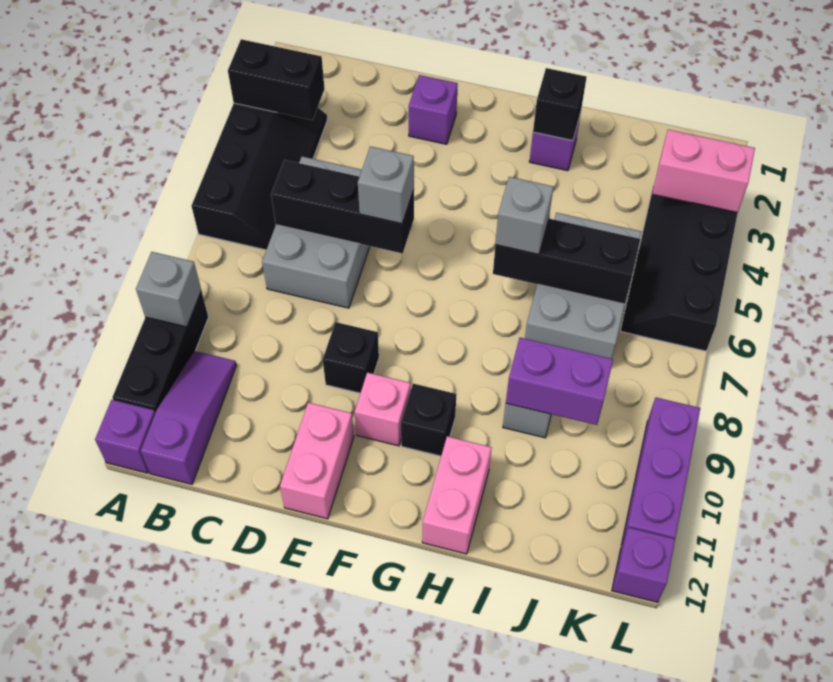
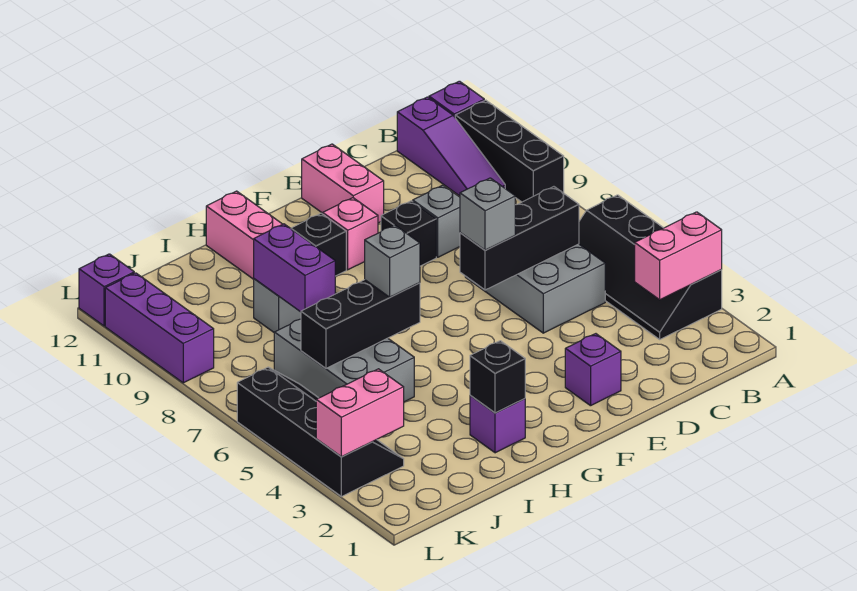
black brick A3:B3 level 2 -> pink brick A3:B3 level 2
grey brick A9 level 2 -> grey brick D9 level 1
purple brick I9:J9 level 2 -> purple brick I8:I9 level 2

